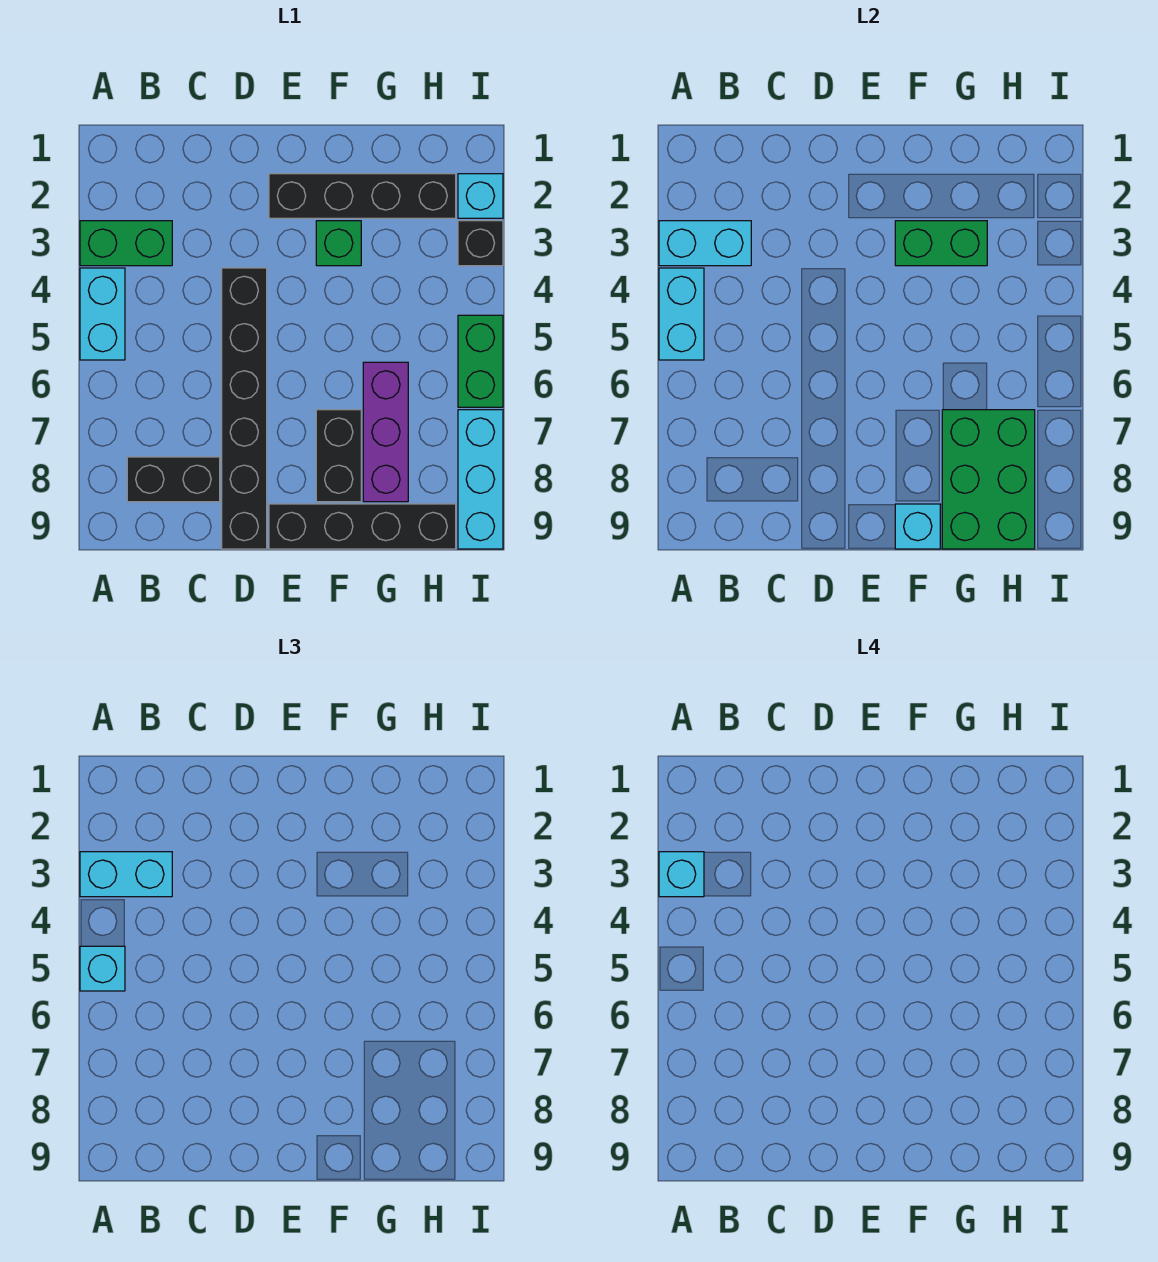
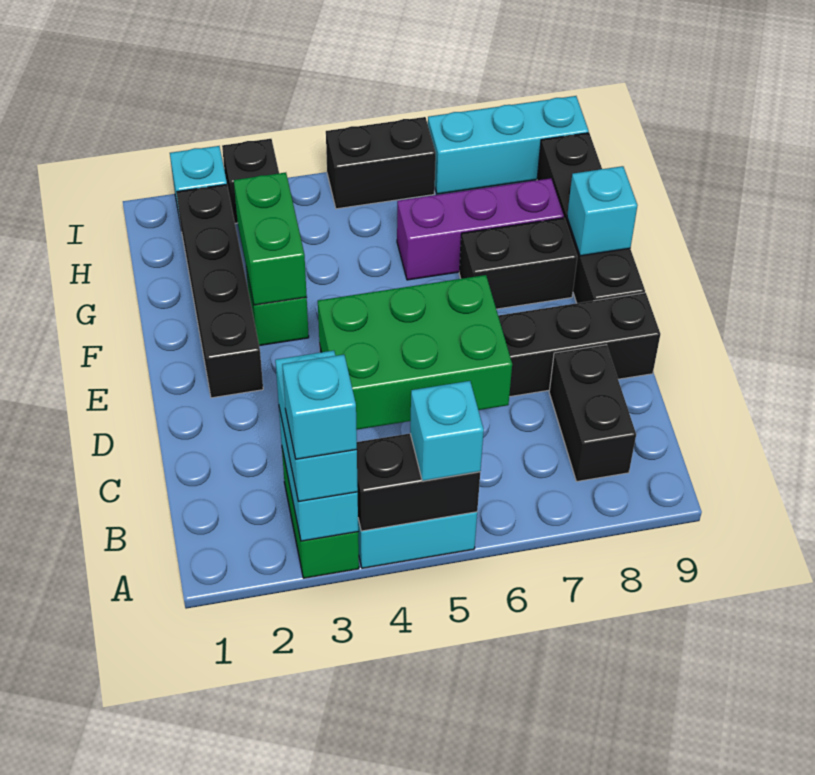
cyan brick A4:A5 level 2 -> black brick A4:A5 level 2
green brick G7:H9 level 2 -> green brick C4:D6 level 2
green brick I5:I6 level 1 -> black brick I5:I6 level 1

